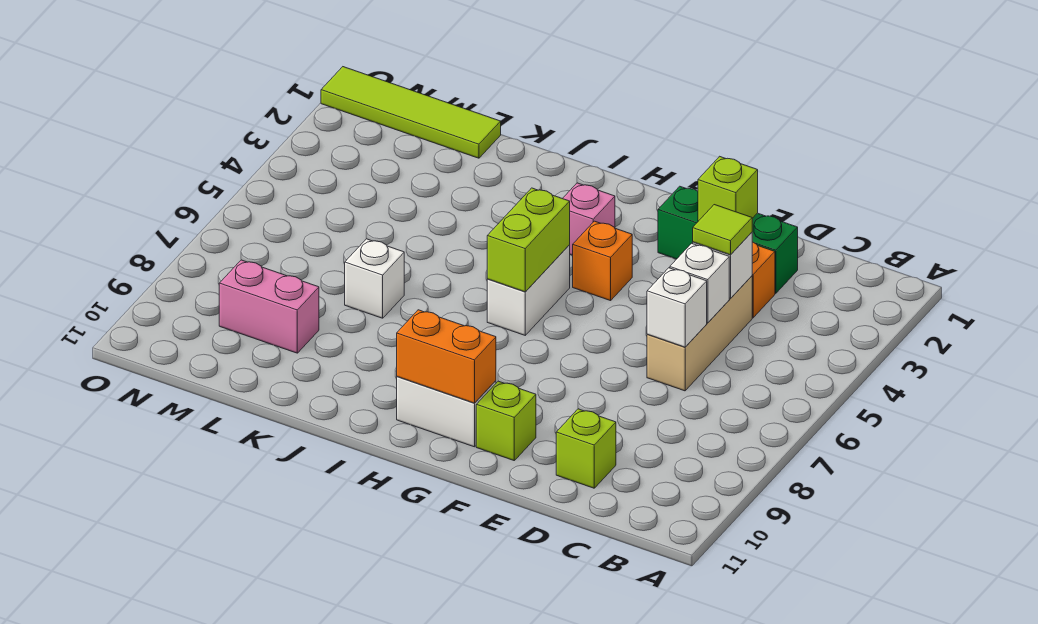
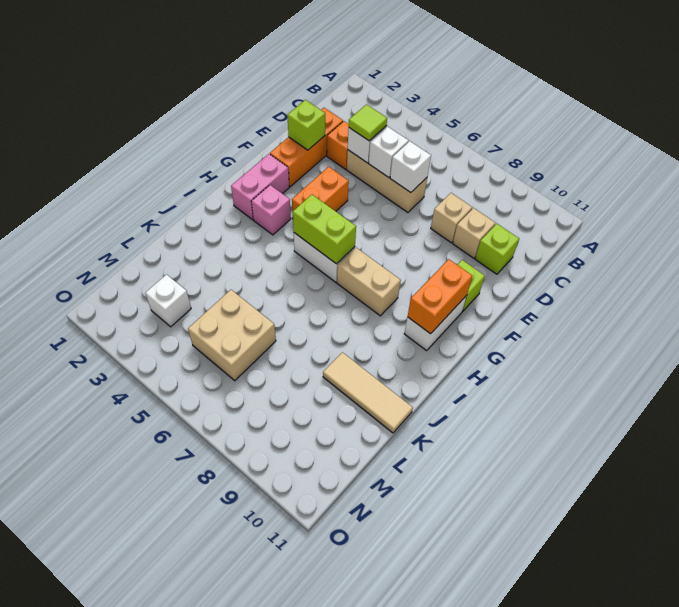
green brick D2:F2 level 1 -> orange brick D2:F2 level 1
none -> tan brick D8 level 1
none -> tan brick D9 level 1
orange brick G4 level 1 -> orange brick F4:G4 level 1
none -> tan brick H7:H8 level 1
white brick K7 level 1 -> white brick M3 level 1
none -> tan tile K9:K11 level 1
lime tile L1:O1 level 1 -> none
none -> tan brick L5:M6 level 1
pink brick L9:M9 level 1 -> pink brick G2:H2 level 1

